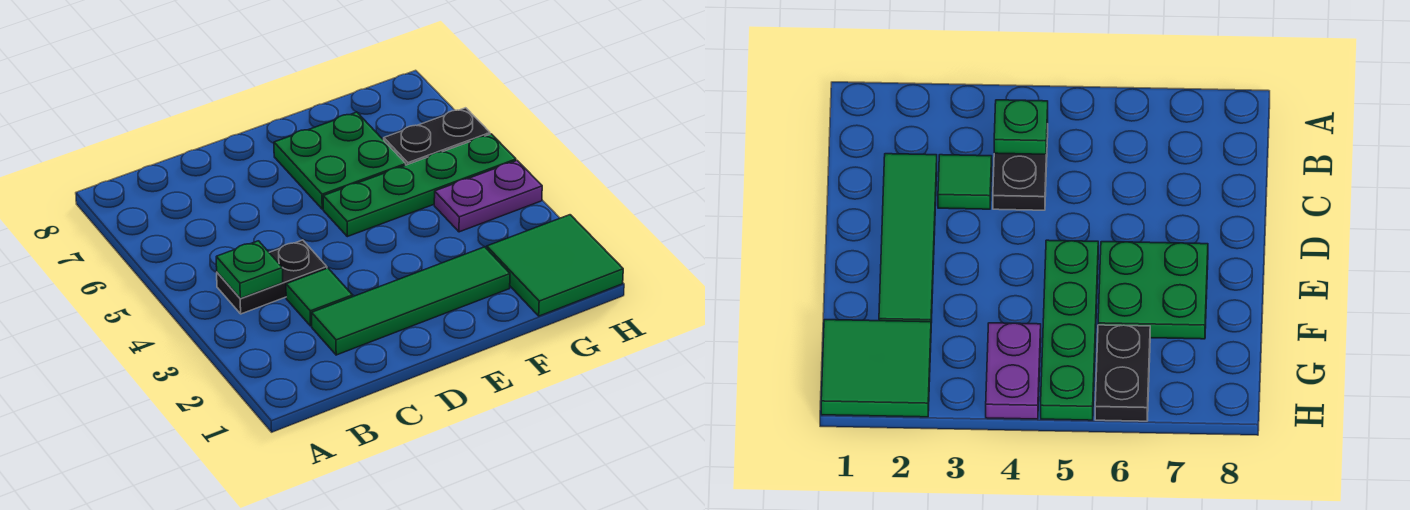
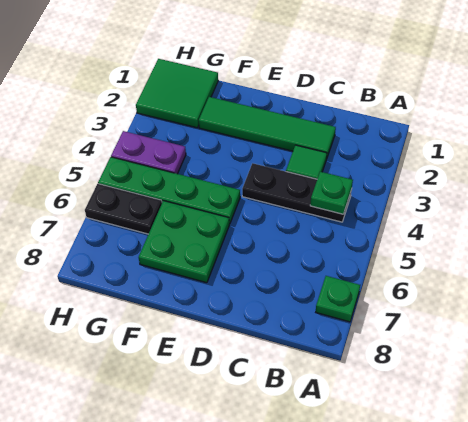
none -> green plate A7 level 1
black plate B4:C4 level 1 -> black plate B4:D4 level 1

